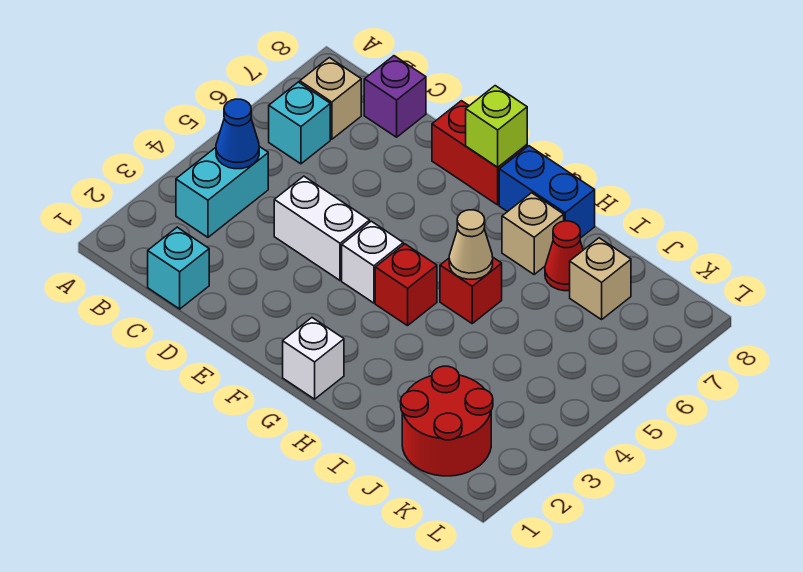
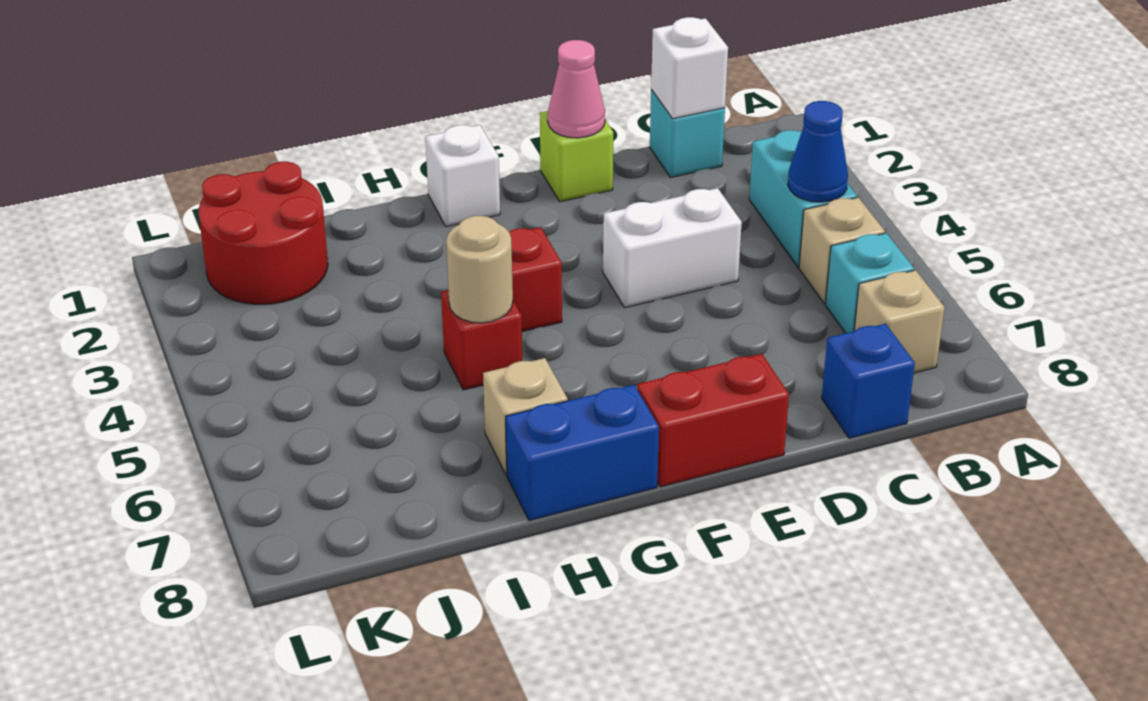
purple brick C8 level 1 -> blue brick C8 level 1
none -> pink cone E1 level 2
white brick F4 level 1 -> white brick C1 level 2
lime brick F8 level 2 -> lime brick E1 level 1
tan cone H5 level 2 -> tan round brick H5 level 2
red cone I7 level 1 -> none
tan brick J7 level 1 -> tan brick B5 level 1

